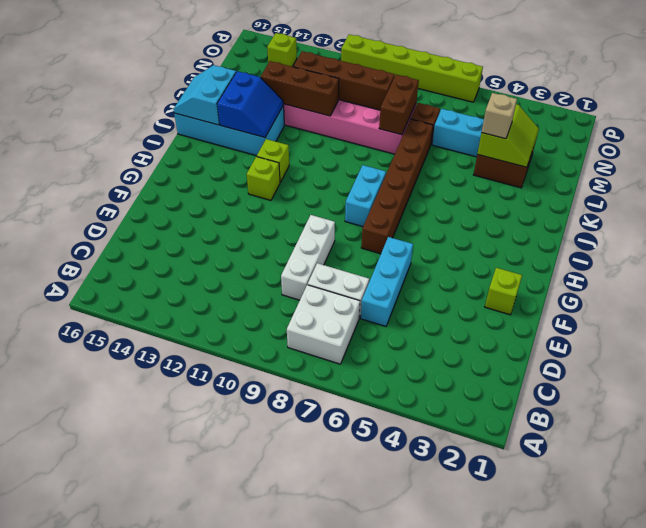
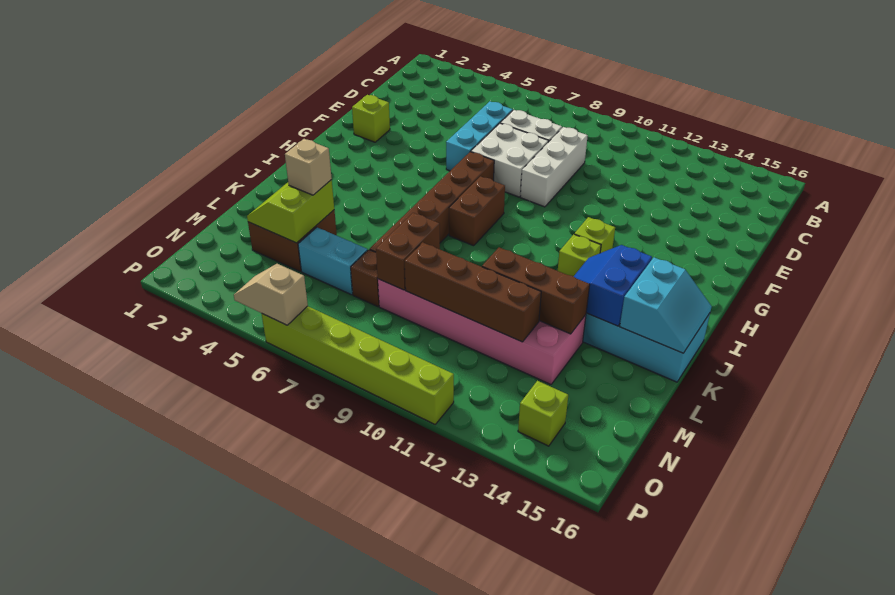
white brick B7:C8 level 1 -> white brick E7:F8 level 1
cyan brick H8:I8 level 1 -> brown brick H8:I8 level 1
none -> tan slope P5:P6 level 2 top 6

